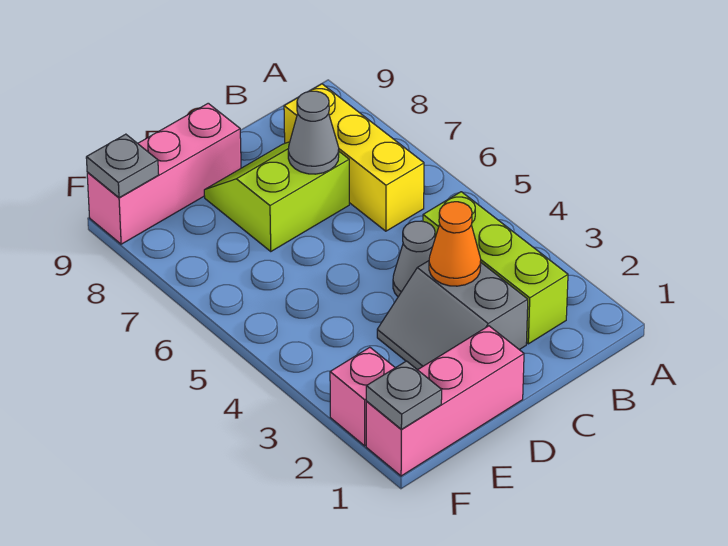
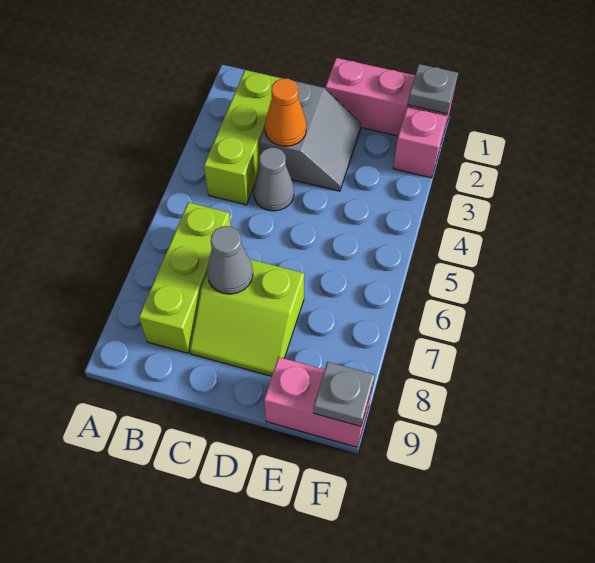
yellow brick B6:B8 level 1 -> lime brick B6:B8 level 1
pink brick D9:F9 level 1 -> pink brick E9:F9 level 1

